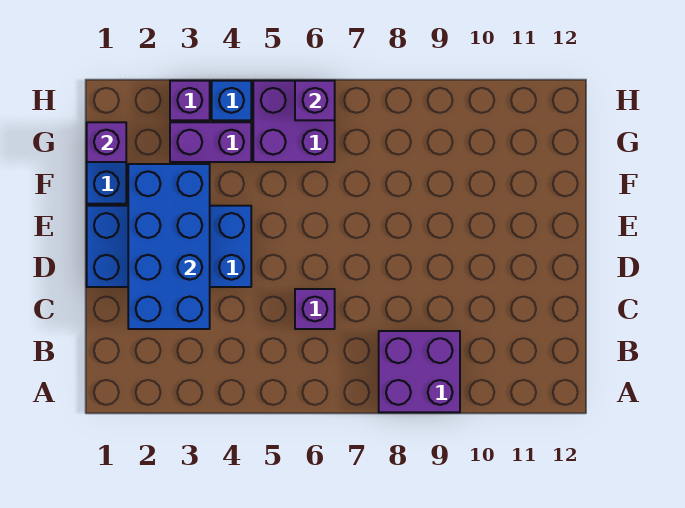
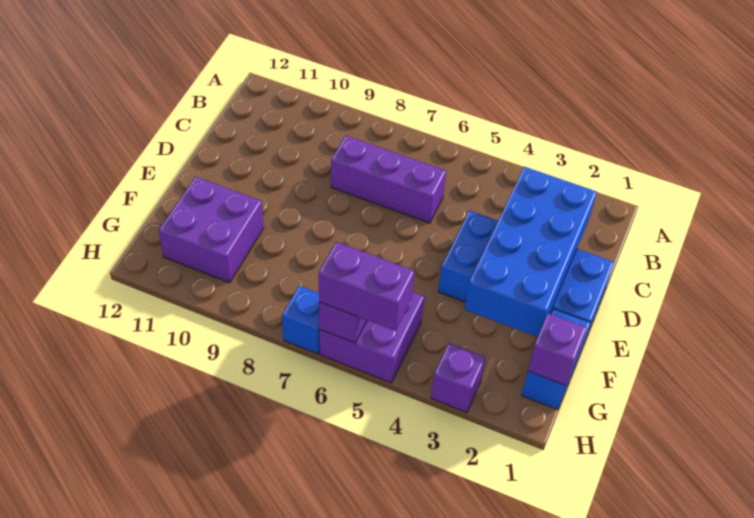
purple brick A8:B9 level 1 -> purple brick F10:G11 level 1
purple brick C6 level 1 -> purple brick C6:C8 level 1
purple brick G3:G4 level 1 -> purple brick H5:H6 level 3
blue brick H4 level 1 -> blue brick H7 level 1

